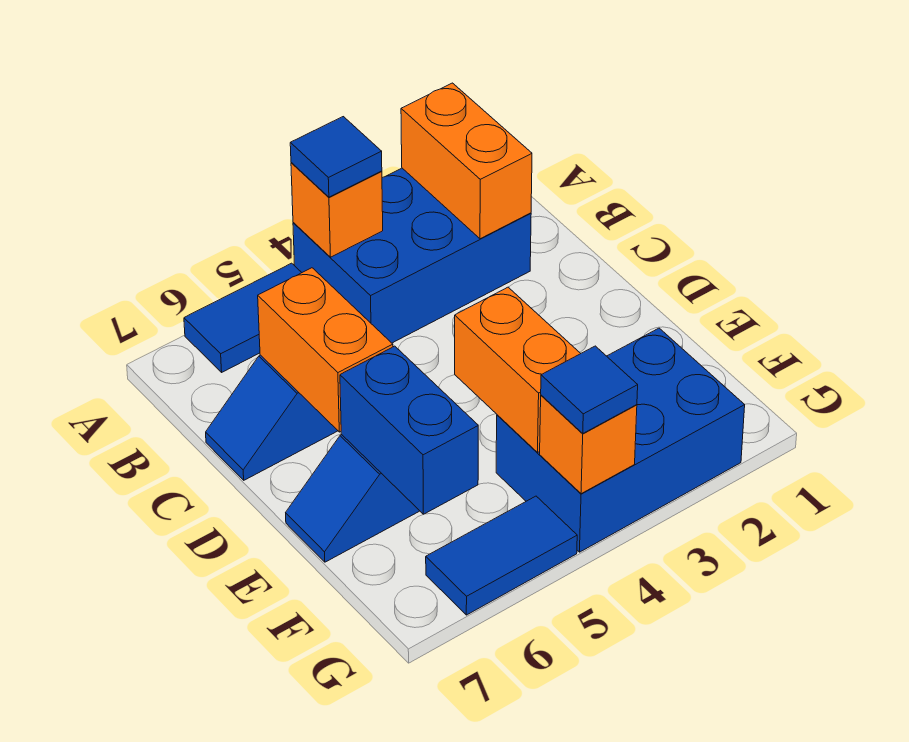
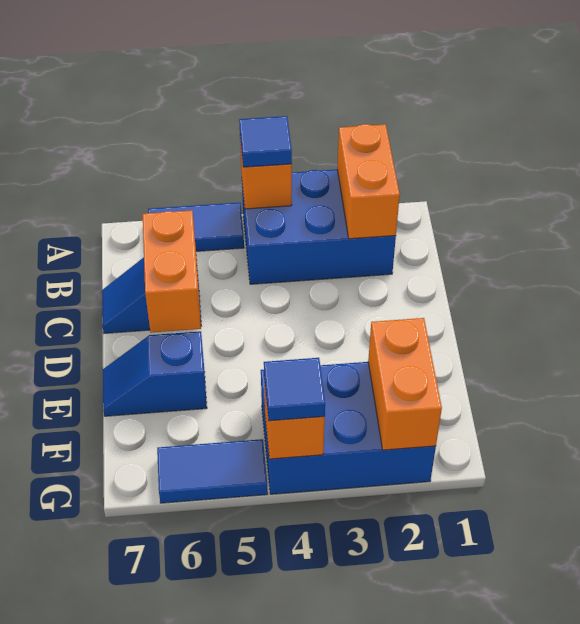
orange brick E4:F4 level 2 -> orange brick F2:G2 level 2
blue brick E6:F6 level 2 -> none

